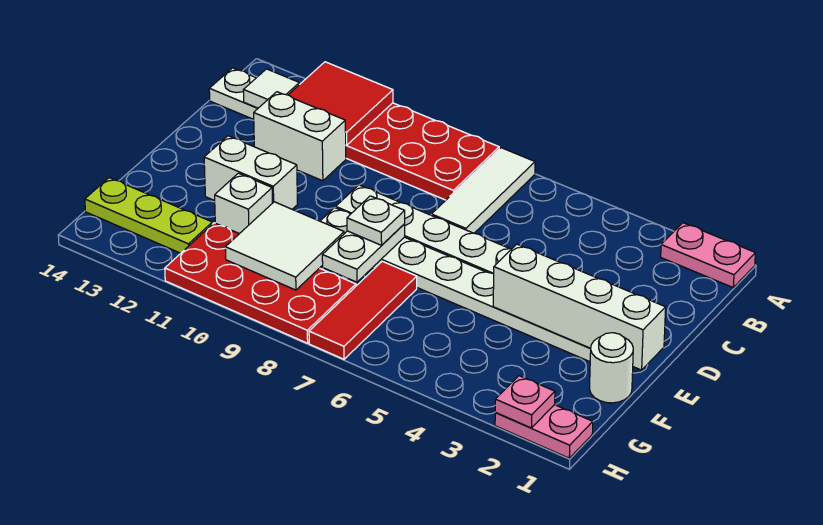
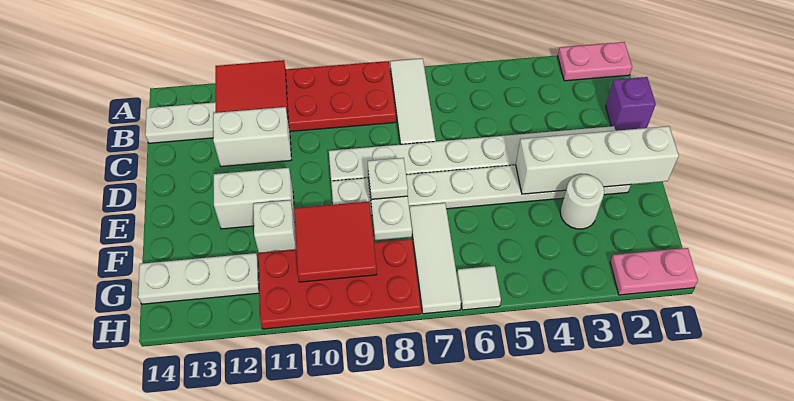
white tile B13 level 2 -> white tile H6 level 1
none -> purple brick C1 level 1
white round brick F1 level 1 -> white round brick F3 level 1
red tile F7:H7 level 1 -> white tile F7:H7 level 1
white tile F9:G10 level 2 -> red tile F9:G10 level 2
lime plate G12:G14 level 1 -> white plate G12:G14 level 1
pink plate H2 level 2 -> none

